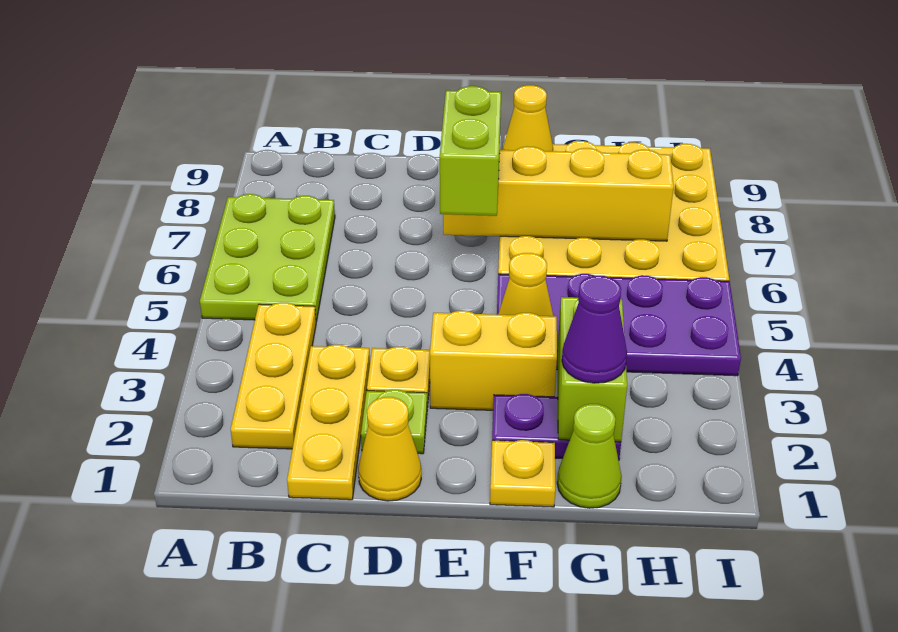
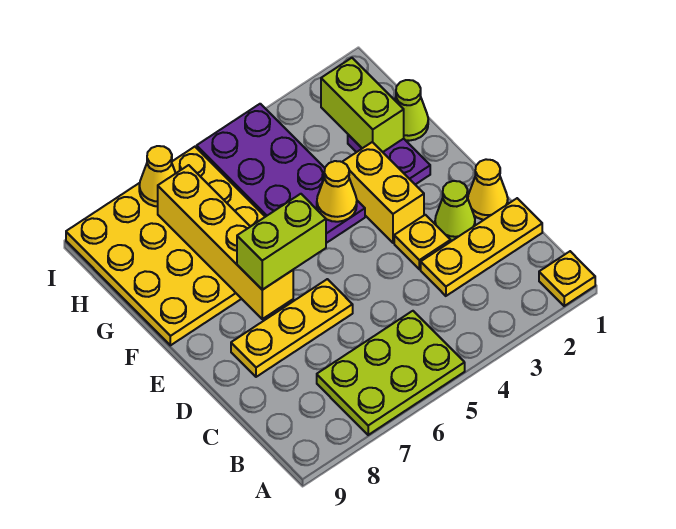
yellow plate B2:B4 level 1 -> yellow plate D6:D8 level 1
lime plate D2 level 1 -> lime cone D2 level 1
yellow plate F1 level 1 -> yellow plate A1 level 1
yellow cone F9 level 2 -> yellow cone I7 level 2
lime brick G2:G3 level 2 -> lime brick G2:H2 level 2
purple cone G2 level 3 -> none

